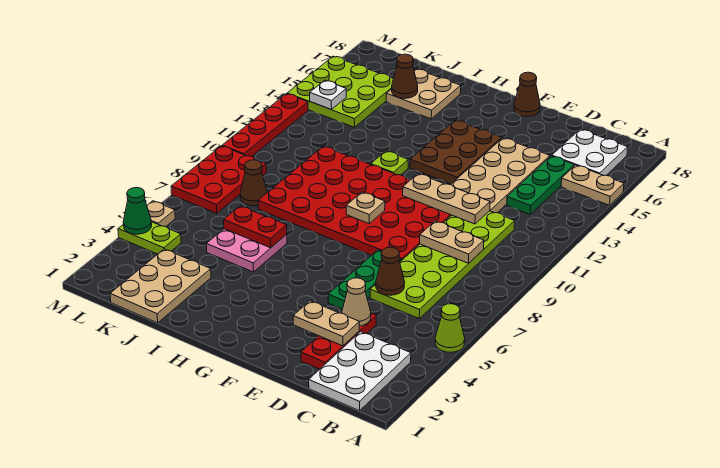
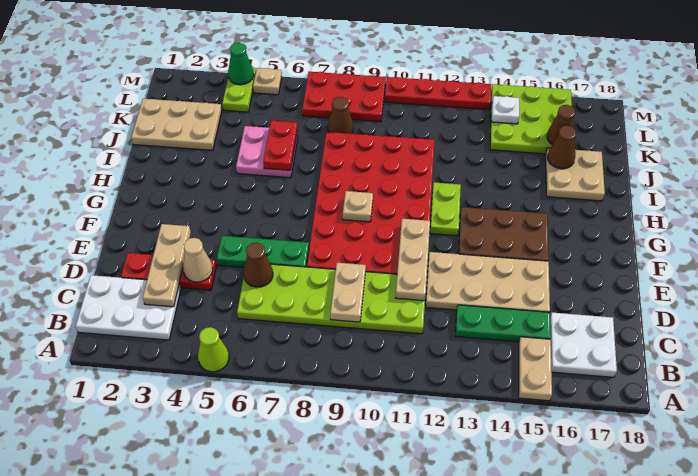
tan plate D3:E3 level 2 -> tan plate C3:E3 level 2
brown cone F18 level 1 -> brown cone K16 level 2
lime plate H12 level 1 -> lime plate G12:H12 level 1

